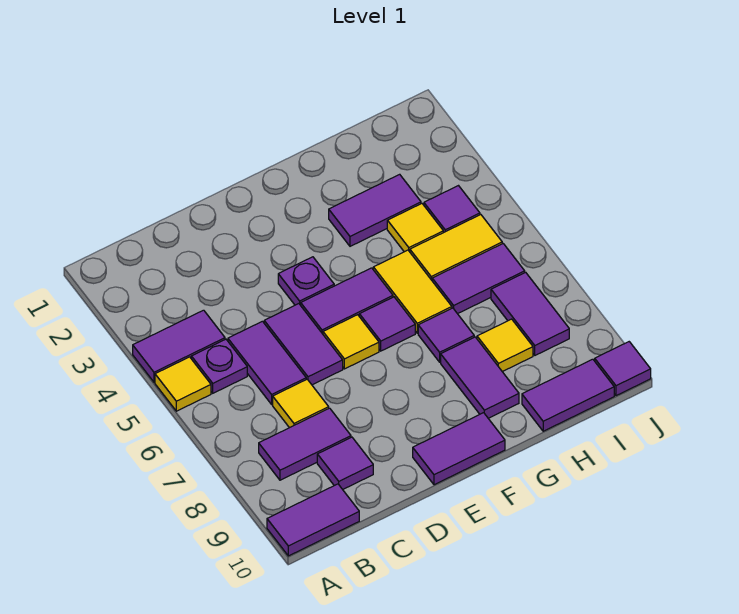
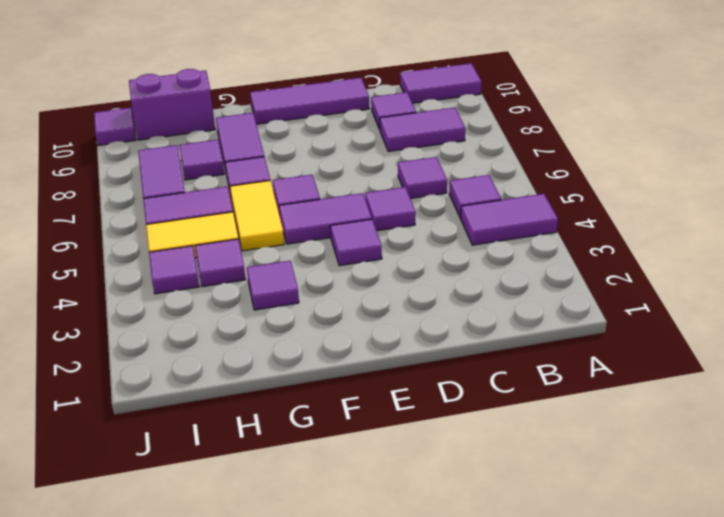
yellow tile A5 level 1 -> none
purple plate B5 level 1 -> purple tile B5 level 1
purple tile C5:C6 level 1 -> purple tile C6 level 1
yellow tile C7 level 1 -> none
purple tile D5:D6 level 1 -> purple tile D5 level 1
purple plate E4 level 1 -> purple tile E4 level 1
yellow tile E6 level 1 -> none
purple tile E10:F10 level 1 -> purple tile D10:F10 level 1
purple tile G3:H3 level 1 -> purple tile G3 level 1
yellow tile H4 level 1 -> purple tile H4 level 1
yellow tile H8 level 1 -> purple tile H8 level 1
purple tile H10:I10 level 1 -> purple brick H10:I10 level 1

